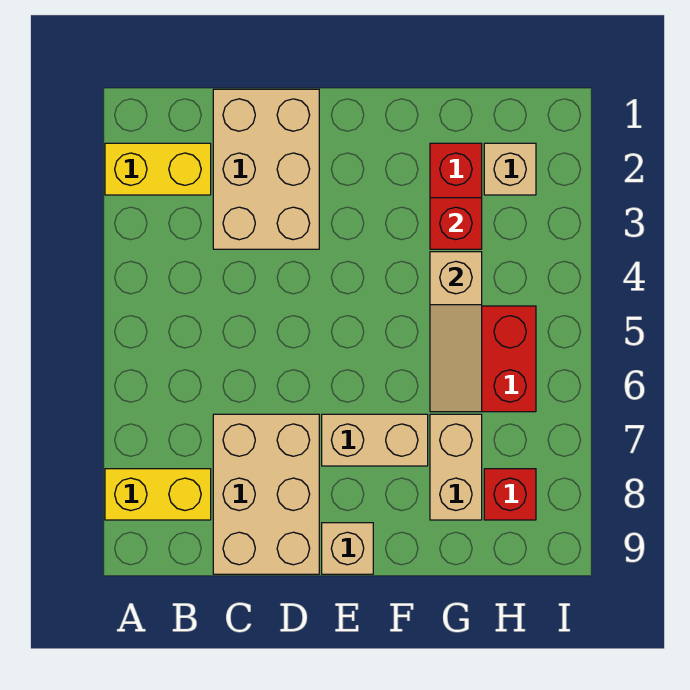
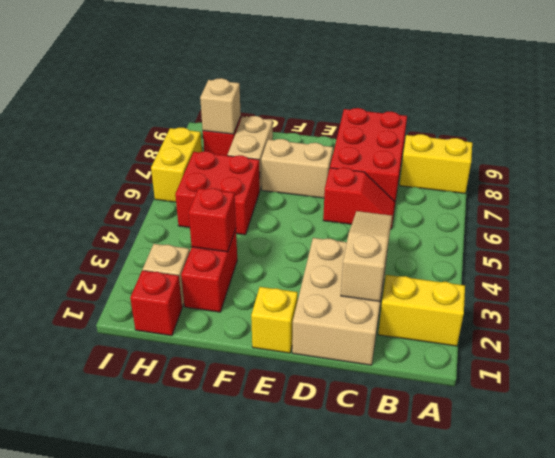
none -> red slope C6:D6 level 1 top D
tan brick C7:D9 level 1 -> red brick C7:D9 level 1
none -> yellow brick E1 level 1
tan brick E9 level 1 -> tan brick H8 level 2
tan slope G4:G6 level 2 top 4 -> tan slope C2:C4 level 2 top 2
none -> red brick H1 level 1
none -> yellow brick I6:I7 level 1

